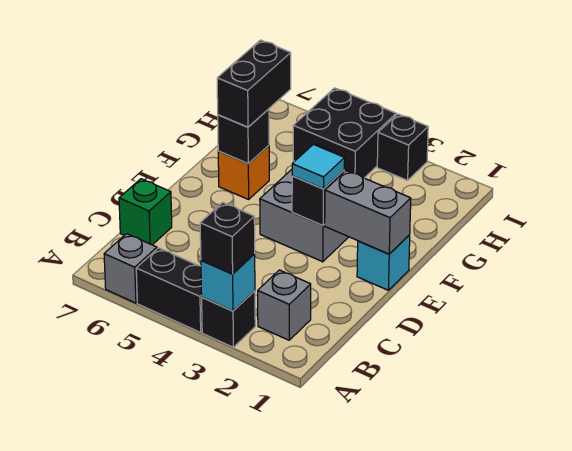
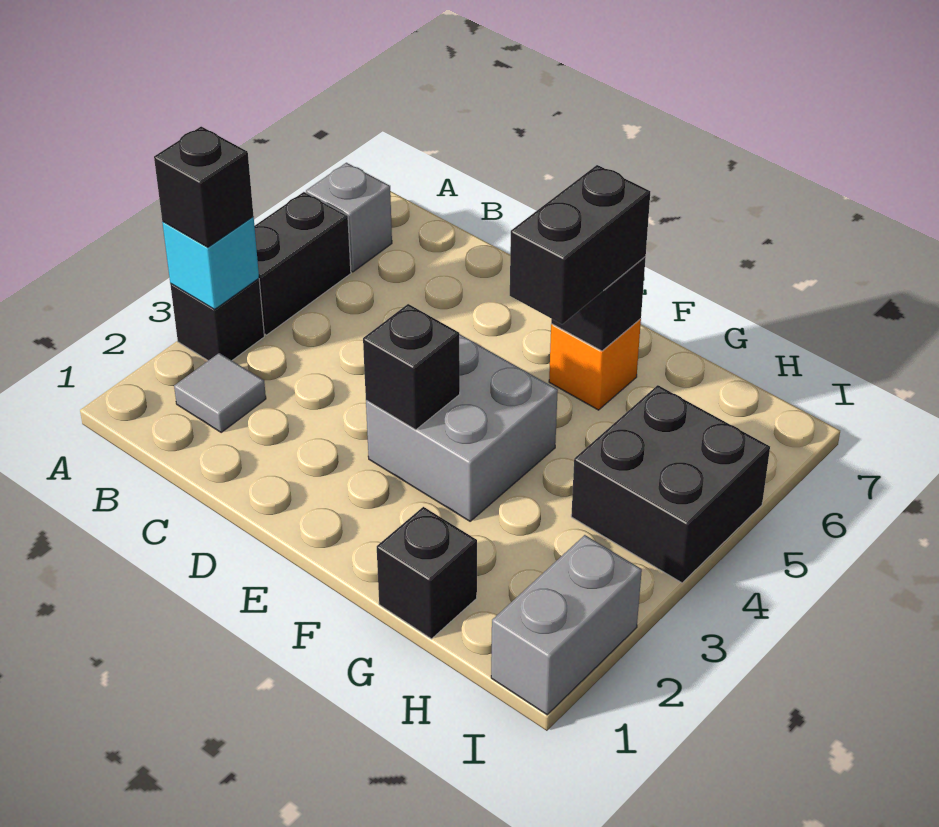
grey brick B2 level 1 -> grey tile B2 level 1
green brick C7 level 1 -> none
cyan brick E1 level 1 -> none
grey brick E1:E2 level 2 -> grey brick I1:I2 level 1
cyan tile E3 level 3 -> none
black brick F6:G6 level 3 -> black brick F5:F6 level 3
black brick I3 level 1 -> black brick G1 level 1

